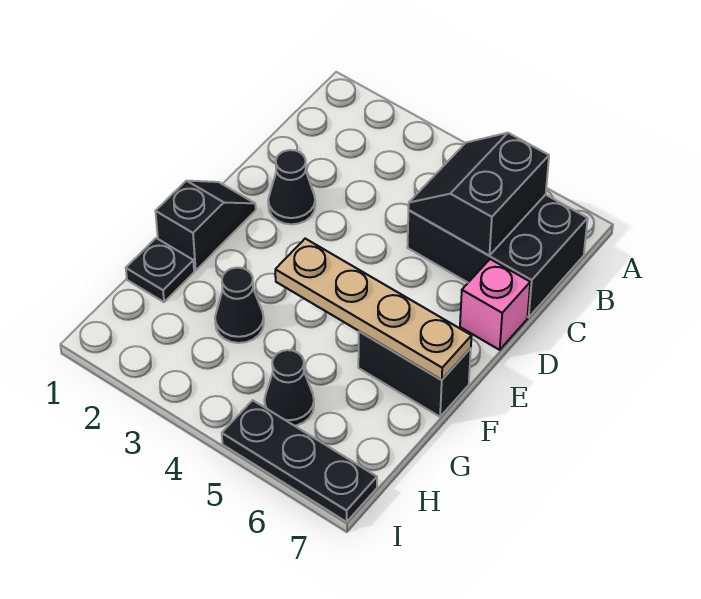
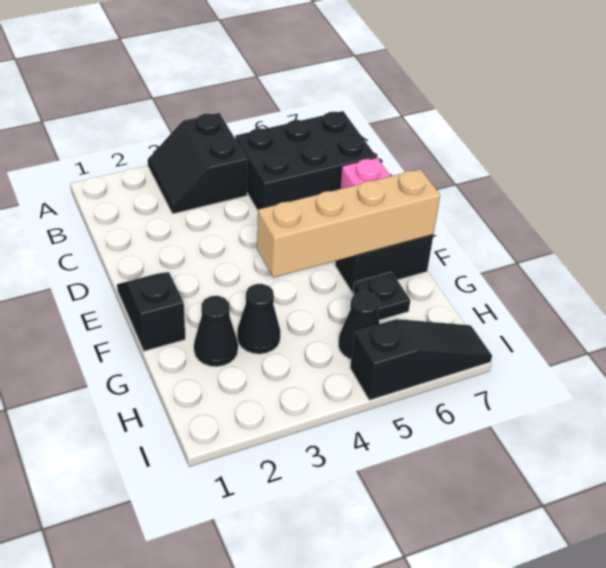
black slope B5:C6 level 2 top 6 -> black slope A3:B4 level 1 top 4
black cone D2 level 1 -> black cone G2 level 1
tan plate F4:F7 level 2 -> tan brick F4:F7 level 2
black plate G1 level 1 -> black plate G6 level 1
black plate I5:I7 level 1 -> black slope I5:I7 level 1 top 5

